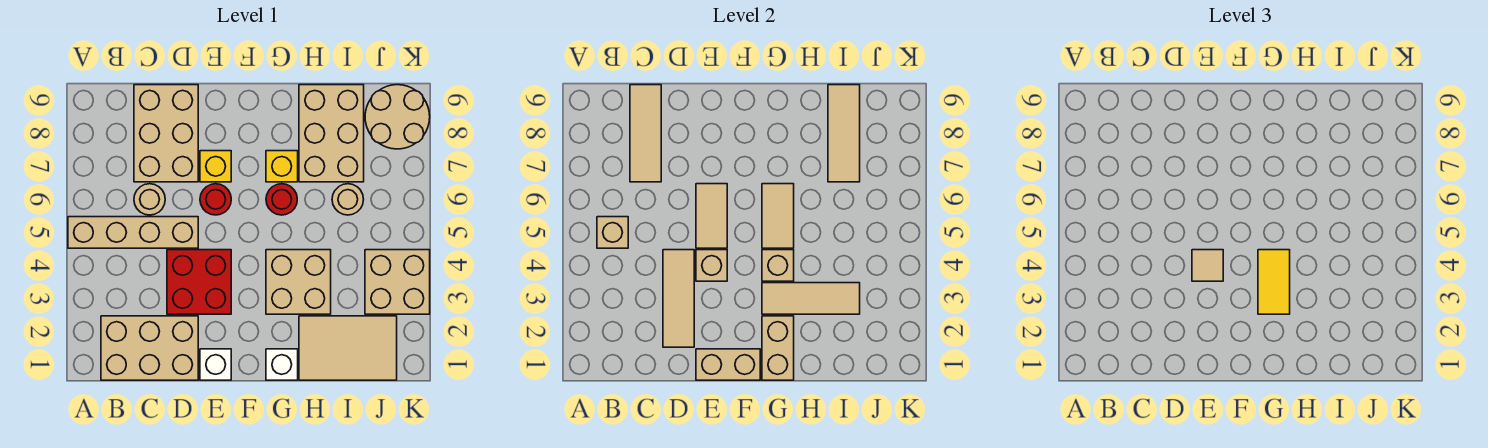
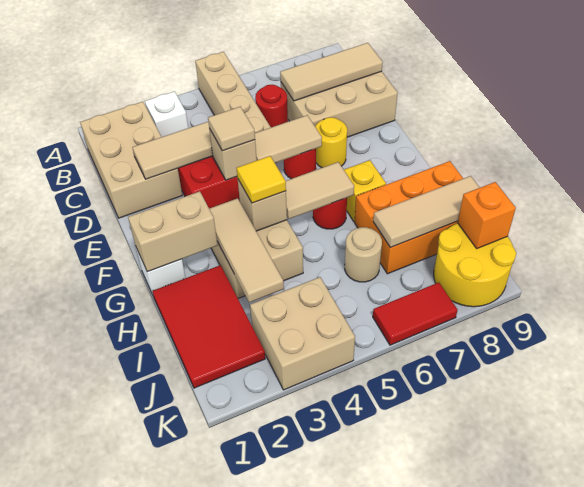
tan brick B5 level 2 -> none
tan round brick C6 level 1 -> red round brick C6 level 1
white brick E1 level 1 -> white brick B3 level 1
tan brick E1:F1 level 2 -> none
yellow brick E7 level 1 -> yellow round brick E7 level 1
yellow tile G3:G4 level 3 -> yellow tile G4 level 3
tan tile H1:J2 level 1 -> red tile H1:J2 level 1
tan brick H7:I9 level 1 -> orange brick H7:I9 level 1
tan round brick J8:K9 level 1 -> yellow round brick J8:K9 level 1
none -> orange brick J9 level 2
none -> red tile K6:K7 level 1

